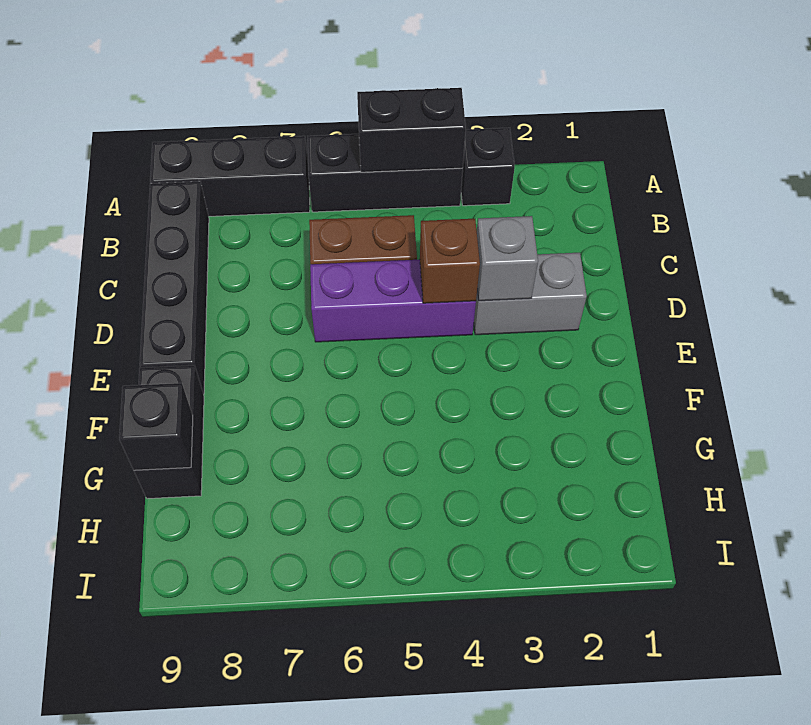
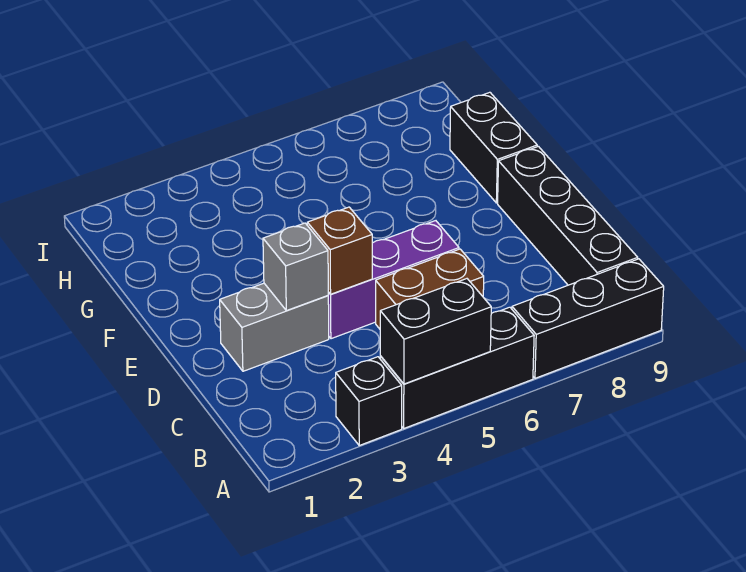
black brick G9 level 2 -> none

